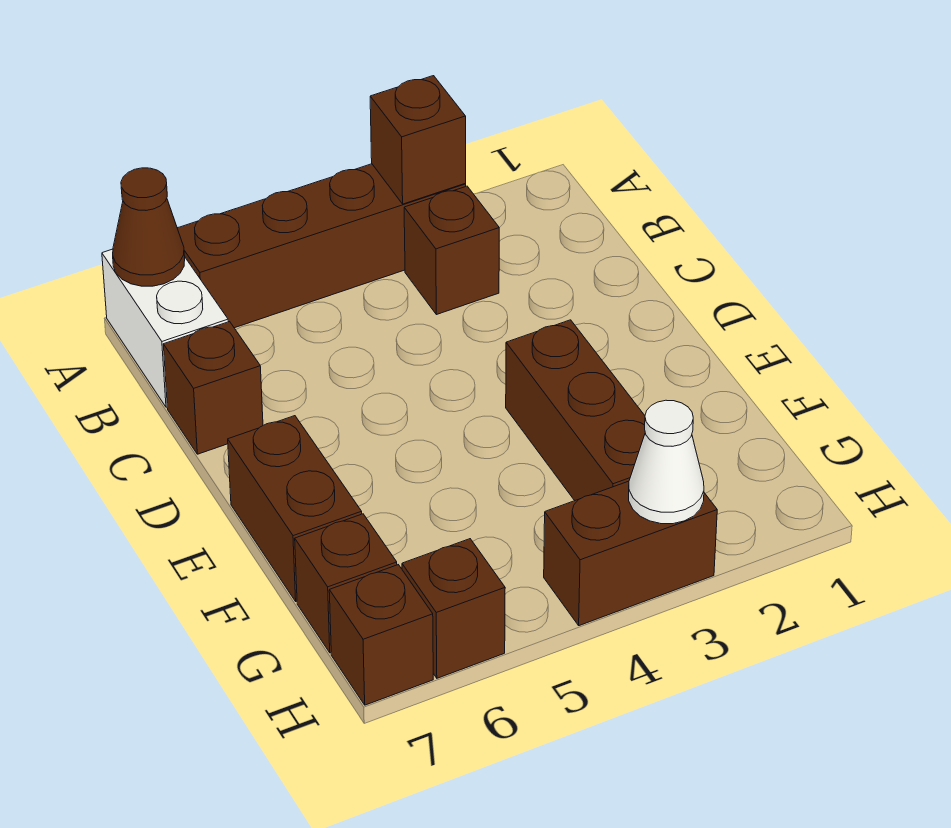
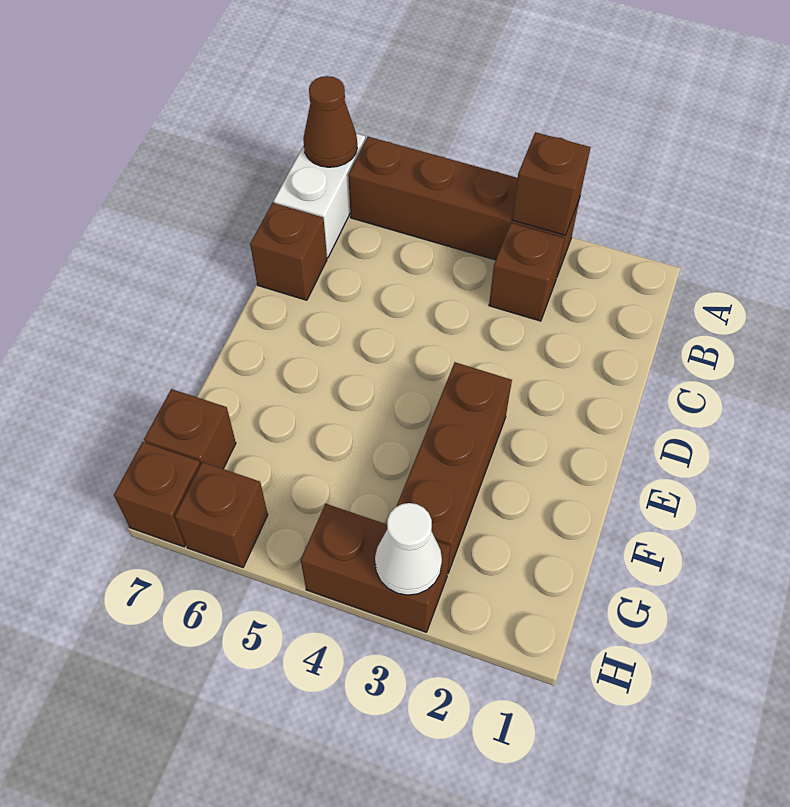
brown brick E7:F7 level 1 -> none

